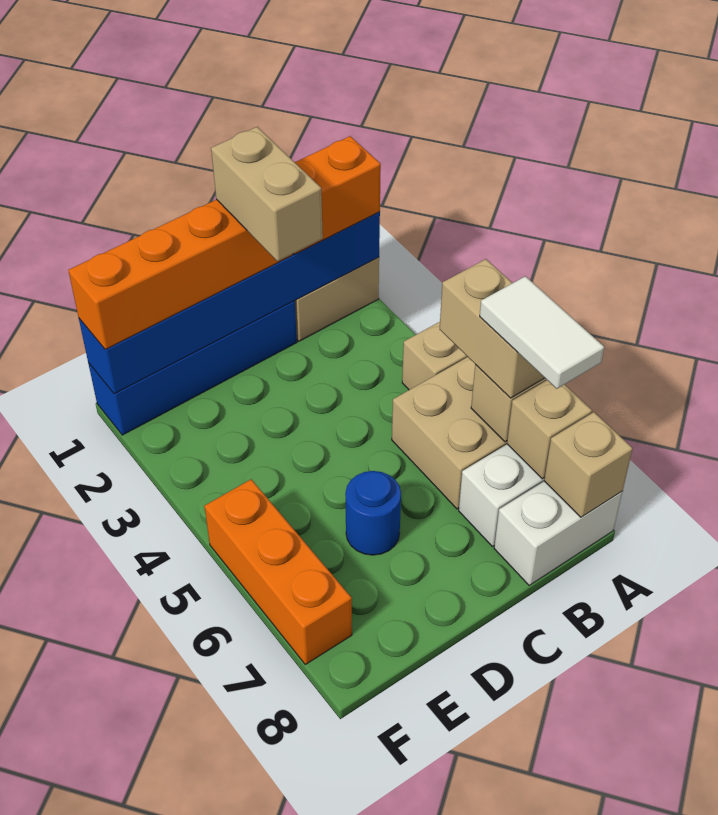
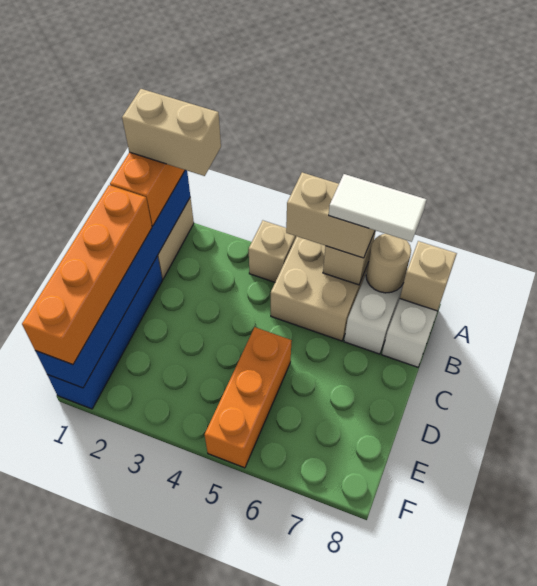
tan brick A7 level 2 -> tan round brick A7 level 2
tan brick C1:C2 level 4 -> tan brick A1:A2 level 4
blue round brick D6 level 1 -> none
orange brick F5:F7 level 1 -> orange brick D5:F5 level 1

